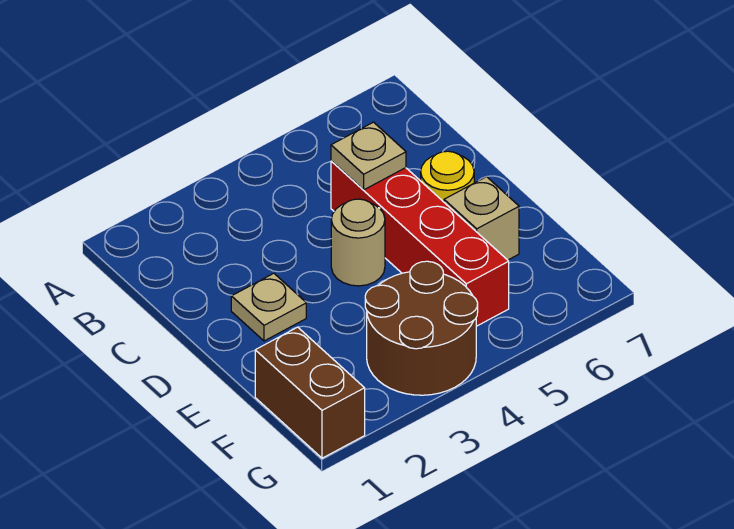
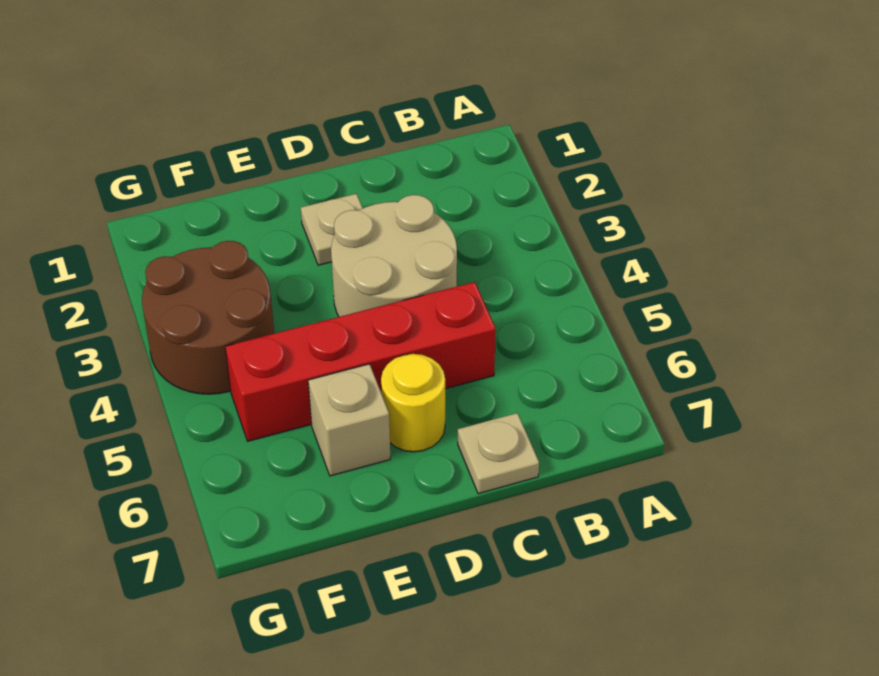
tan plate C5 level 2 -> tan plate C7 level 1
tan round brick D4 level 1 -> tan round brick C3:D4 level 1
brown brick F1:G1 level 1 -> none

